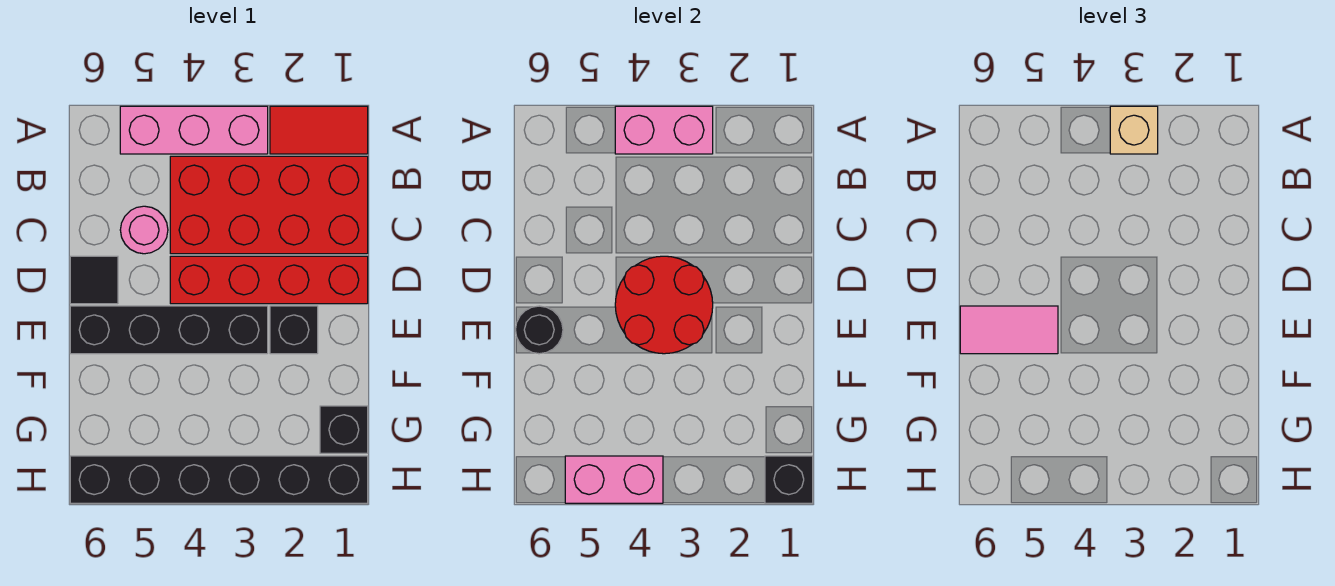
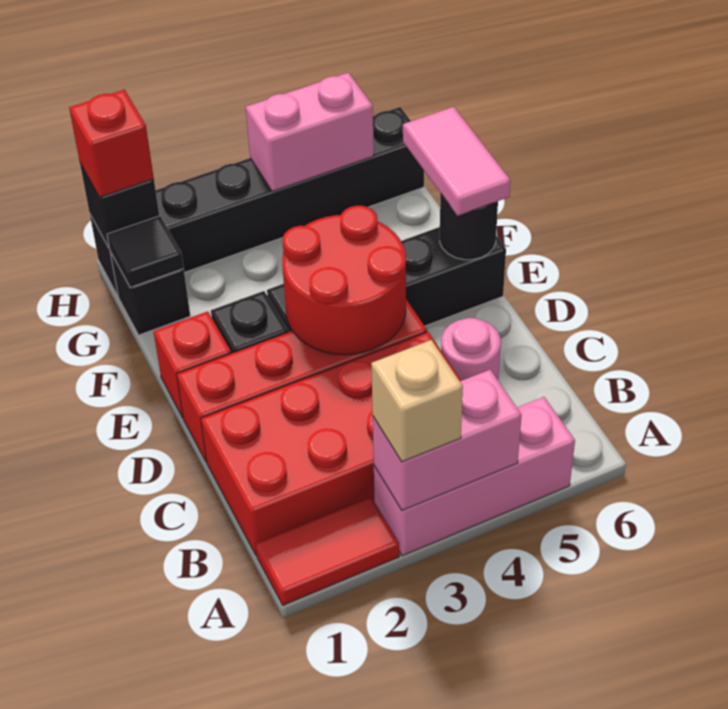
black tile D6 level 1 -> black tile G1 level 2
none -> red brick E1 level 1
pink tile E5:E6 level 3 -> pink tile E6:F6 level 3
none -> red brick H1 level 3

